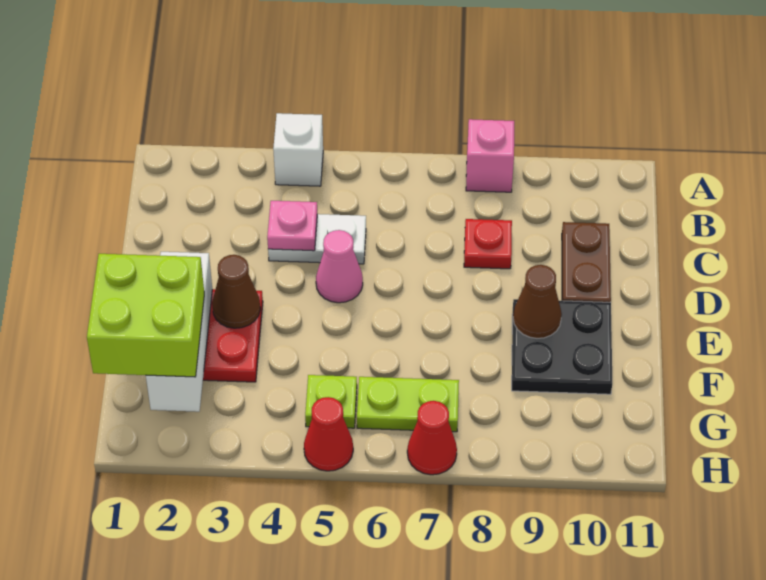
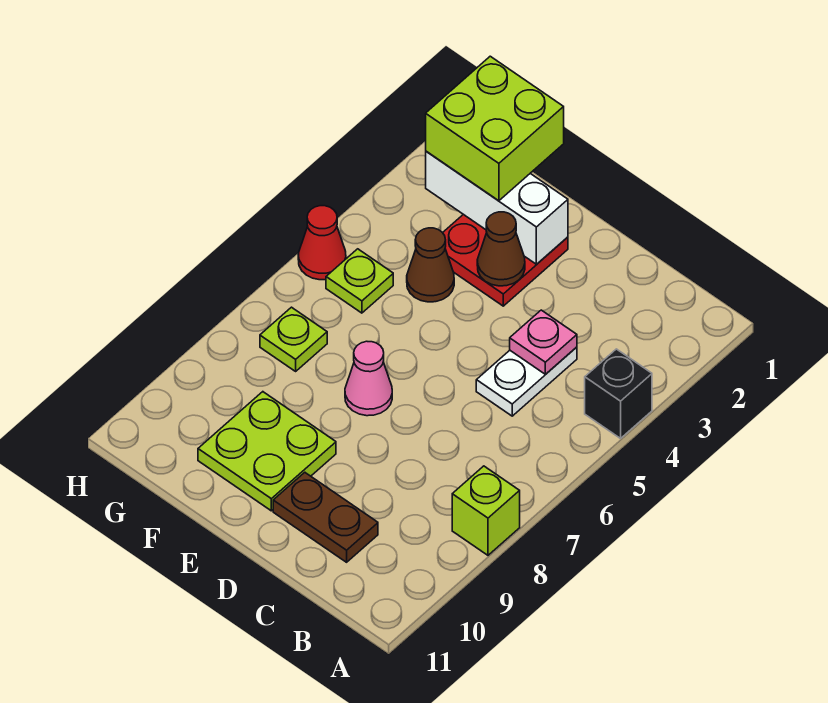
white brick A4 level 1 -> black brick A4 level 1
pink brick A8 level 1 -> lime brick A8 level 1
red plate C8 level 1 -> none
pink cone D5 level 1 -> pink cone E7 level 1
black plate E9:F10 level 1 -> lime plate E9:F10 level 1
brown cone E9 level 2 -> brown cone F4 level 1
lime plate G6:G7 level 1 -> lime plate G7 level 1
red cone H7 level 1 -> none

